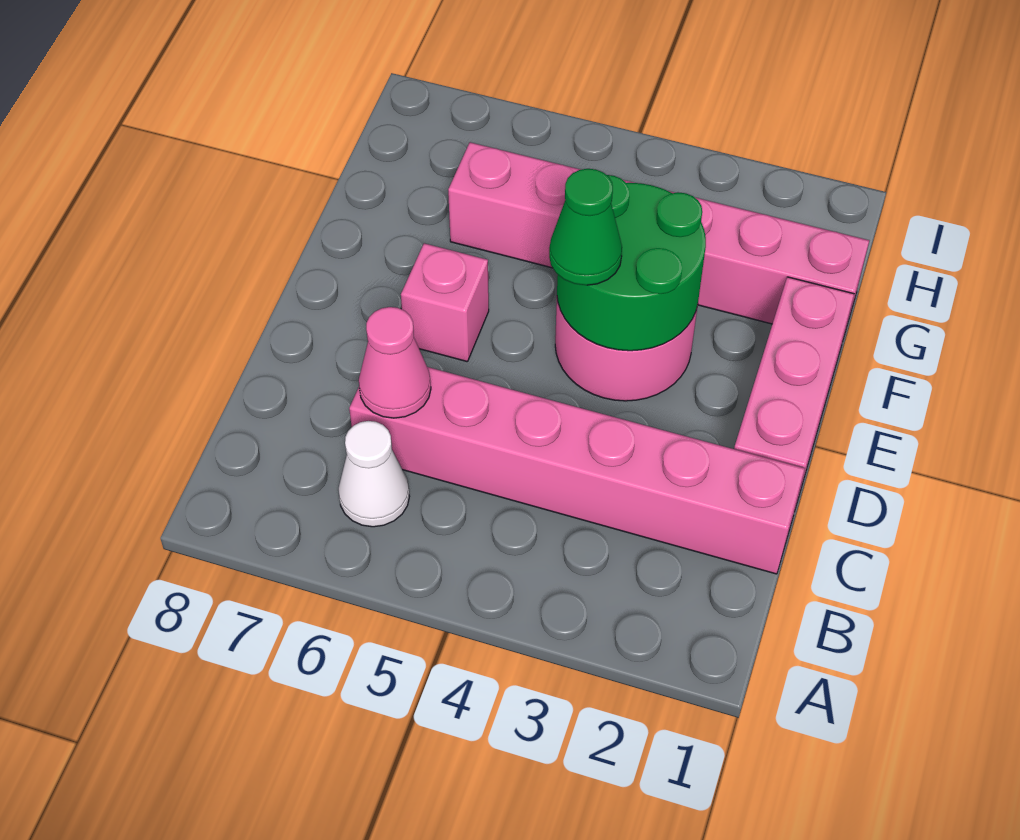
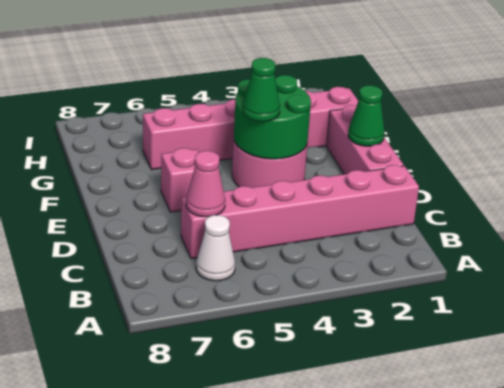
none -> green cone E1 level 2

